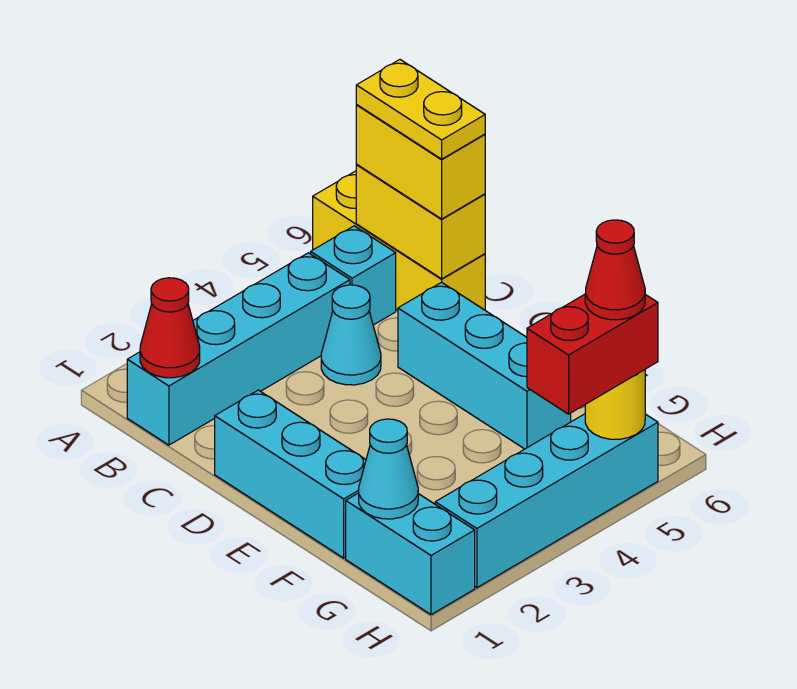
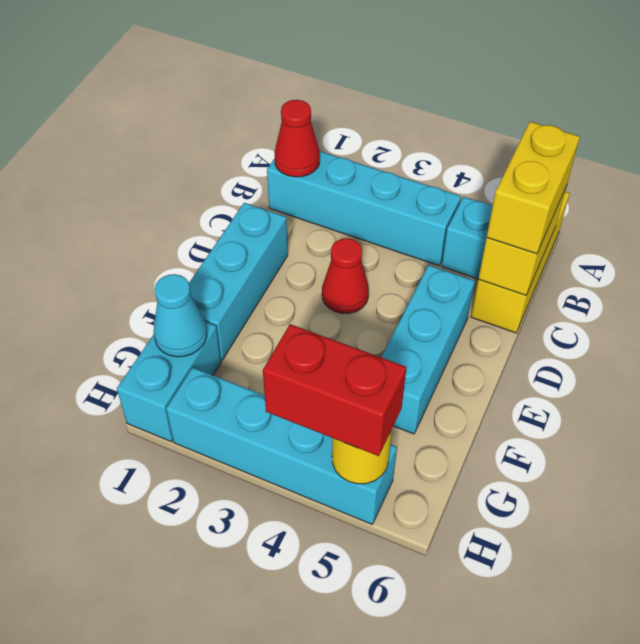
yellow plate B6:C6 level 4 -> none
cyan cone C4 level 1 -> none
red cone H5 level 4 -> red cone D3 level 1

